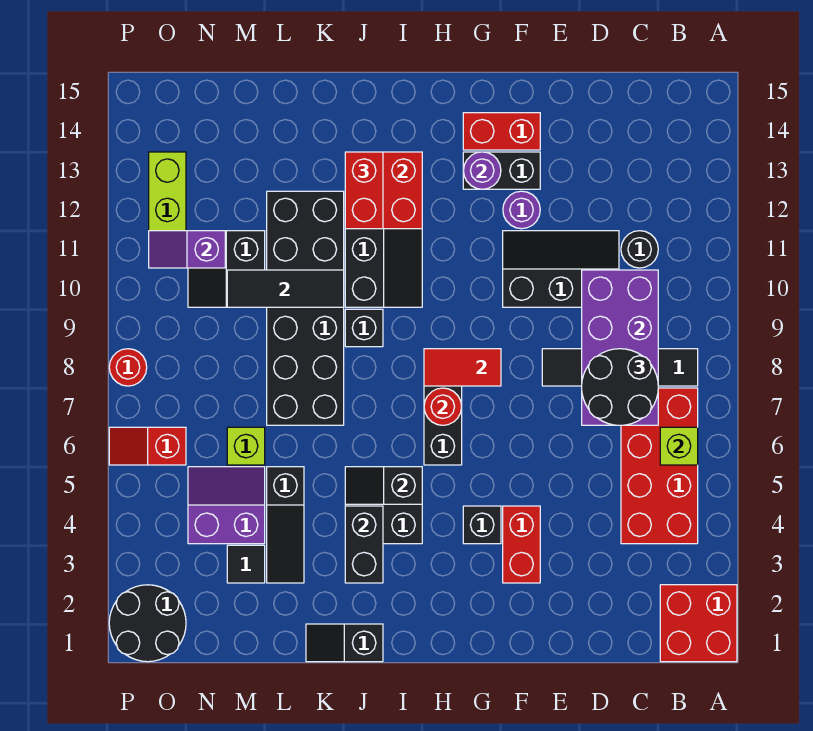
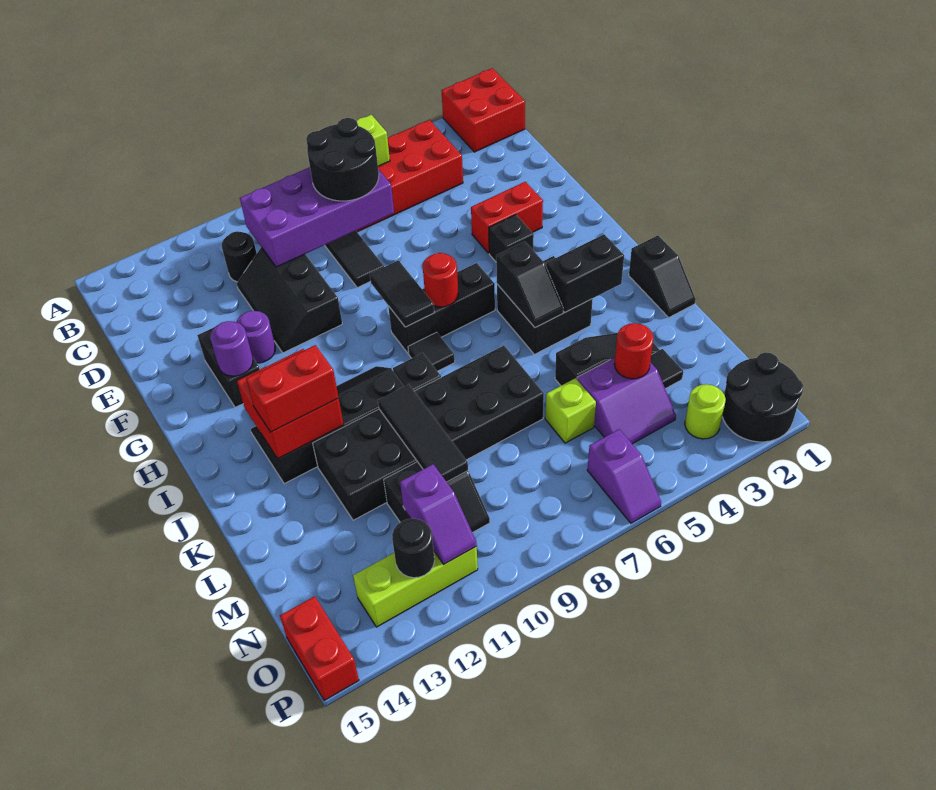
red brick F14:G14 level 1 -> red brick O15:P15 level 1
red tile G8:H8 level 2 -> black tile G8:H8 level 2
none -> black tile I8 level 1
purple slope M4:N5 level 1 top 4 -> purple slope M4:N5 level 1 top M
none -> lime round brick O3 level 1
red slope O6:P6 level 1 top O -> purple slope O6:P6 level 1 top O
none -> black round brick O12 level 2
red round brick P8 level 1 -> red round brick M4 level 2

